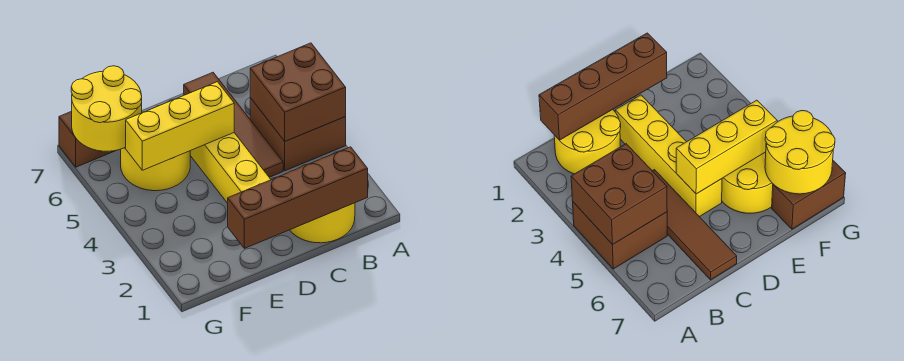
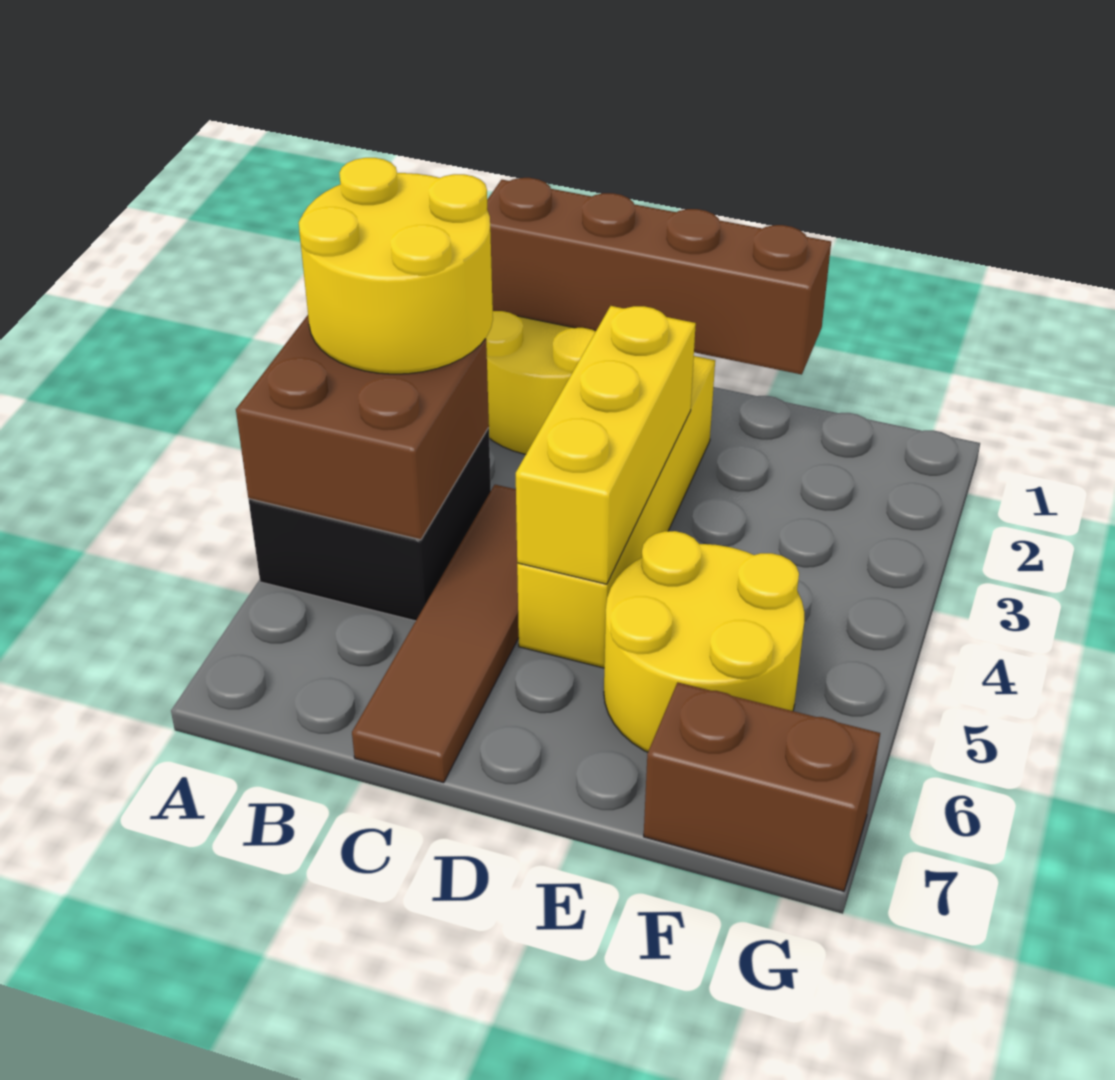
brown brick A4:B5 level 1 -> black brick A4:B5 level 1
yellow brick D5:F5 level 2 -> yellow brick D3:D5 level 2
yellow round brick F6:G7 level 2 -> yellow round brick A3:B4 level 3

